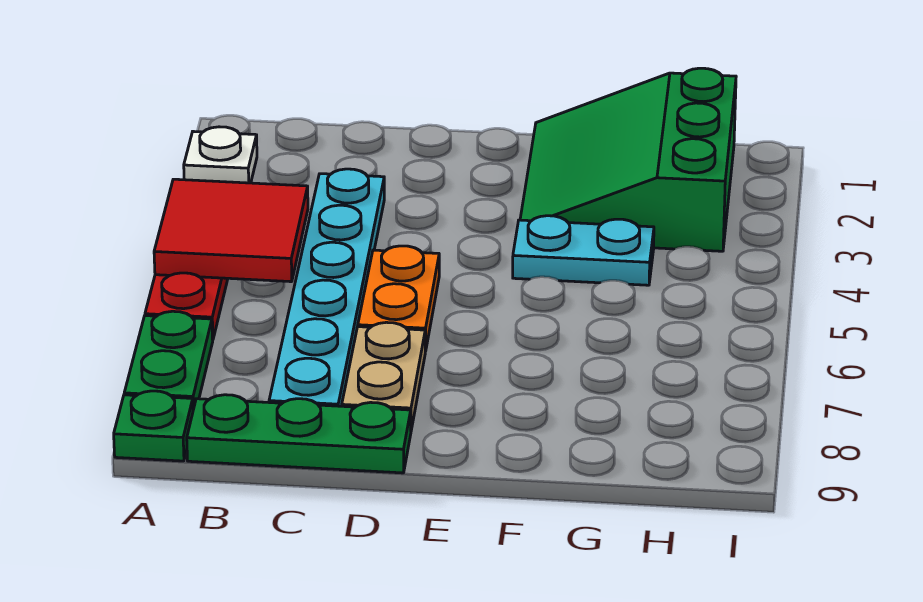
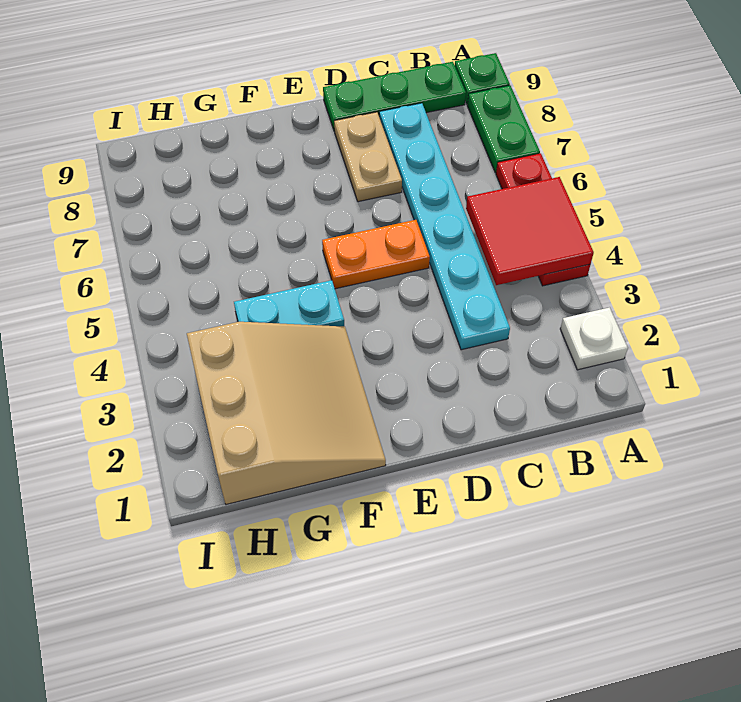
orange plate D5:D6 level 1 -> orange plate D5:E5 level 1
green slope F1:H3 level 1 top H -> tan slope F1:H3 level 1 top H

